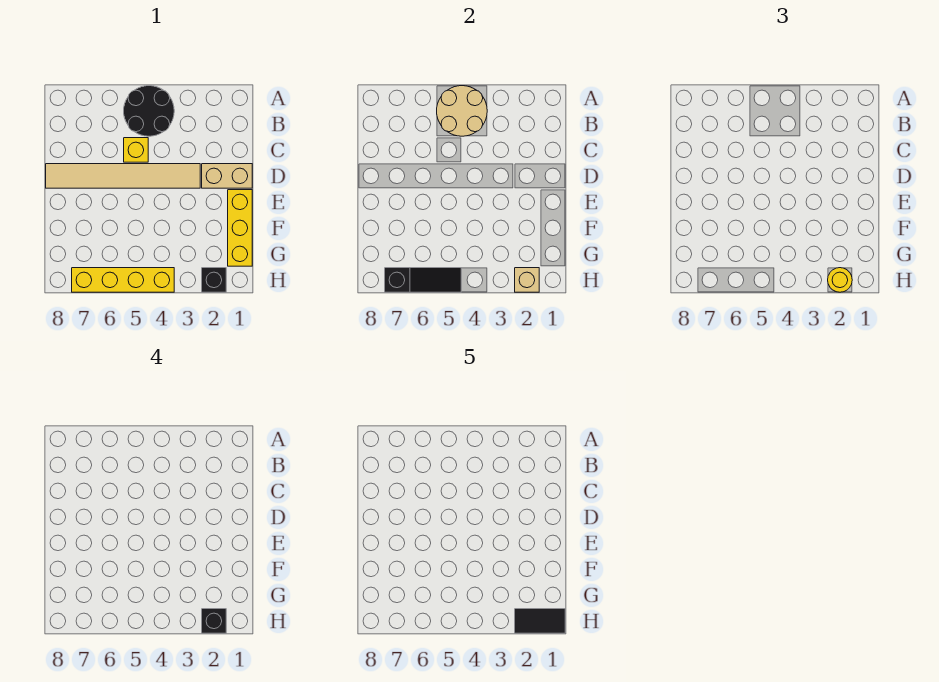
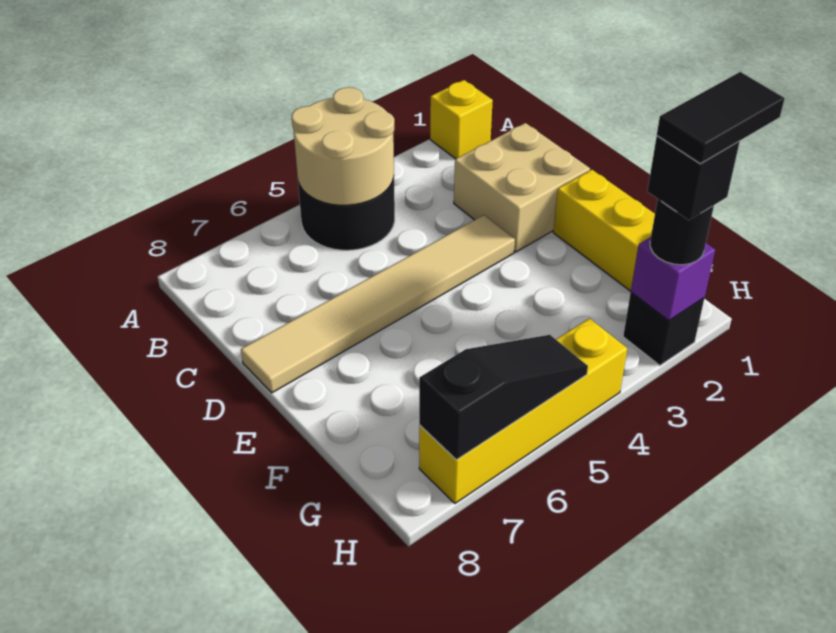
yellow brick C5 level 1 -> yellow brick A1 level 1
tan brick D1:D2 level 1 -> tan brick C1:D2 level 1
tan brick H2 level 2 -> purple brick H2 level 2
yellow round brick H2 level 3 -> black round brick H2 level 3

